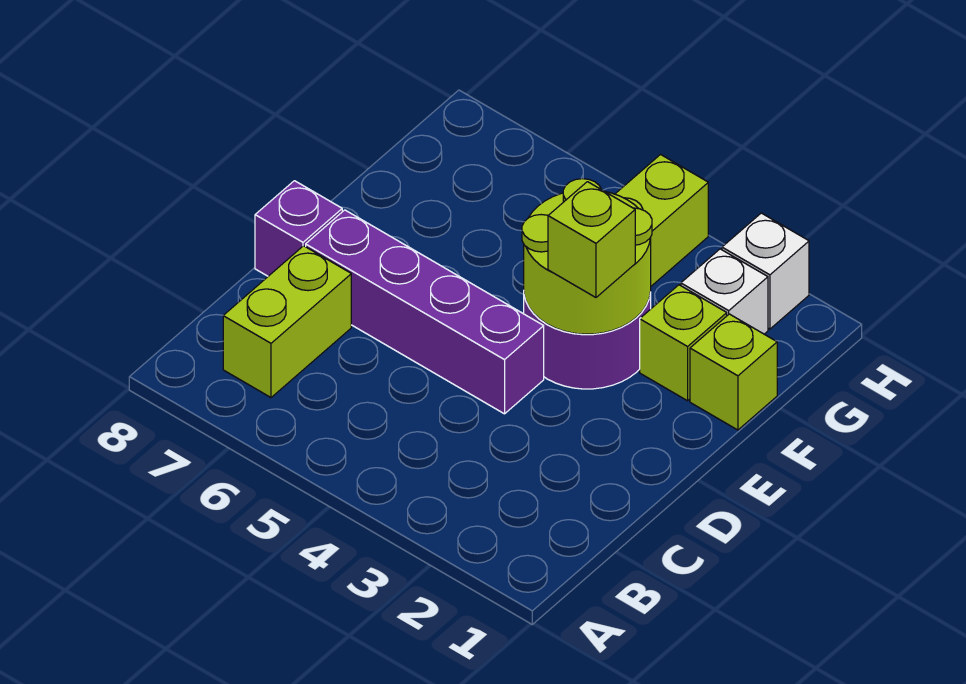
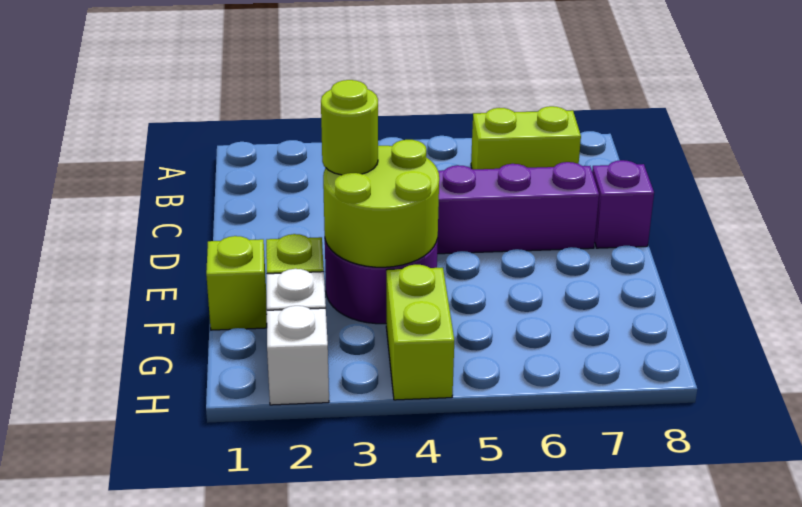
lime brick B7:C7 level 1 -> lime brick B6:B7 level 1
lime brick E3 level 3 -> lime round brick E3 level 3

